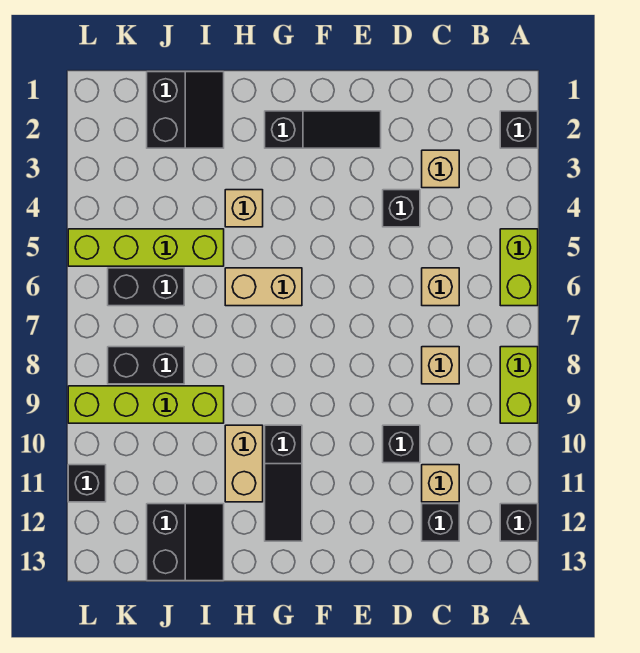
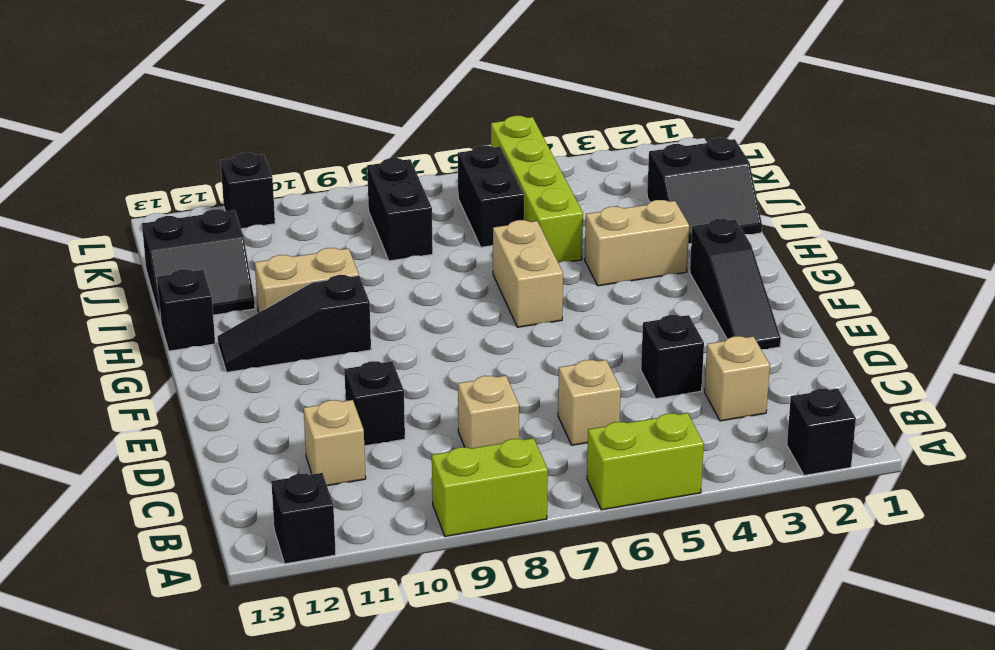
black brick C12 level 1 -> black brick H13 level 1
tan brick H4 level 1 -> tan brick H3:H4 level 1
lime brick I9:L9 level 1 -> none

